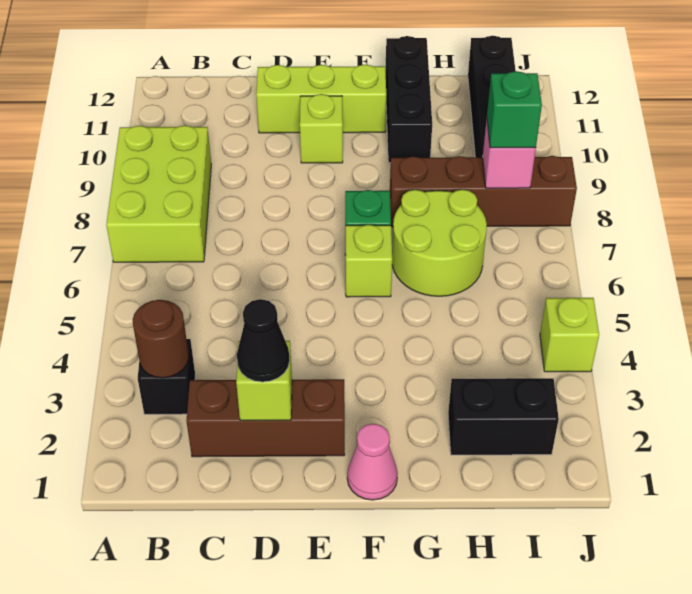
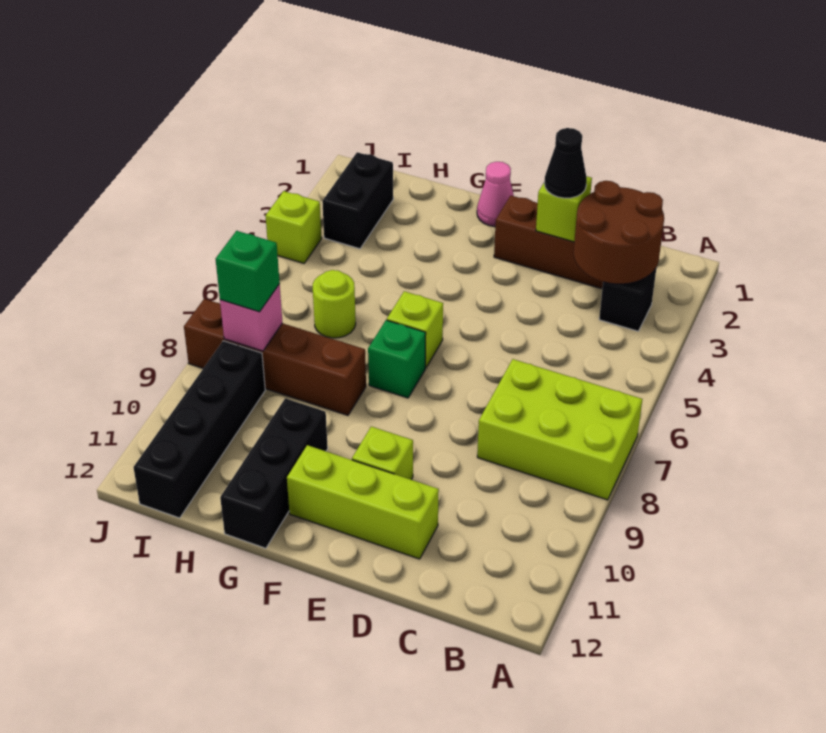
lime brick A7:B9 level 1 -> lime brick A7:C8 level 1
brown round brick B3 level 2 -> brown round brick B2:C3 level 2
lime round brick G6:H7 level 1 -> lime round brick H6 level 1
black brick H2:I2 level 1 -> black brick I2:I3 level 1

